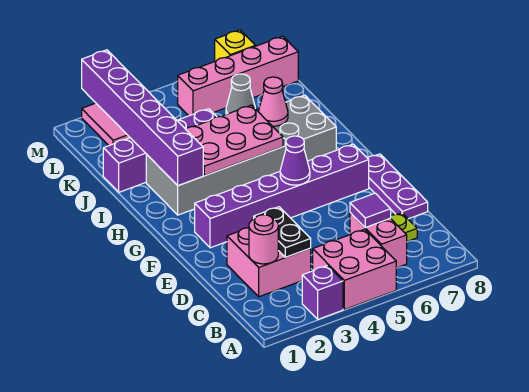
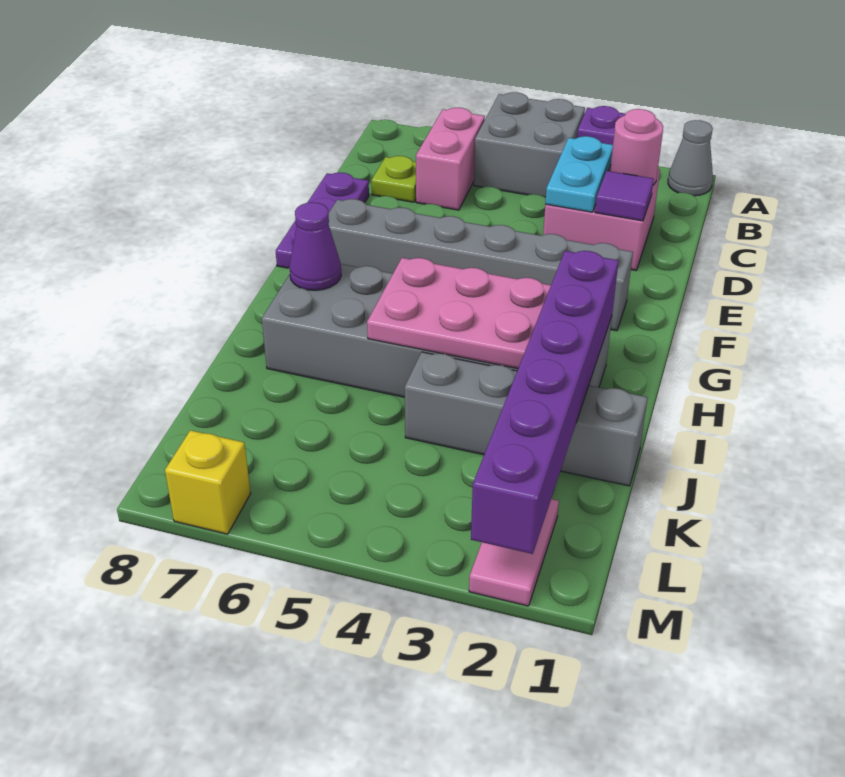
pink brick A4:B5 level 1 -> grey brick A4:B5 level 1
black plate C3:D3 level 2 -> cyan plate C3:D3 level 2
purple tile C6 level 2 -> purple tile D2 level 2
purple brick F2:F7 level 1 -> grey brick F2:F7 level 1
purple cone F5 level 2 -> purple cone H7 level 2
pink cone I6 level 2 -> none
purple brick J1:J4 level 1 -> grey brick J1:J4 level 1
grey cone K6 level 1 -> grey cone A1 level 1
pink brick L5:L8 level 1 -> none

